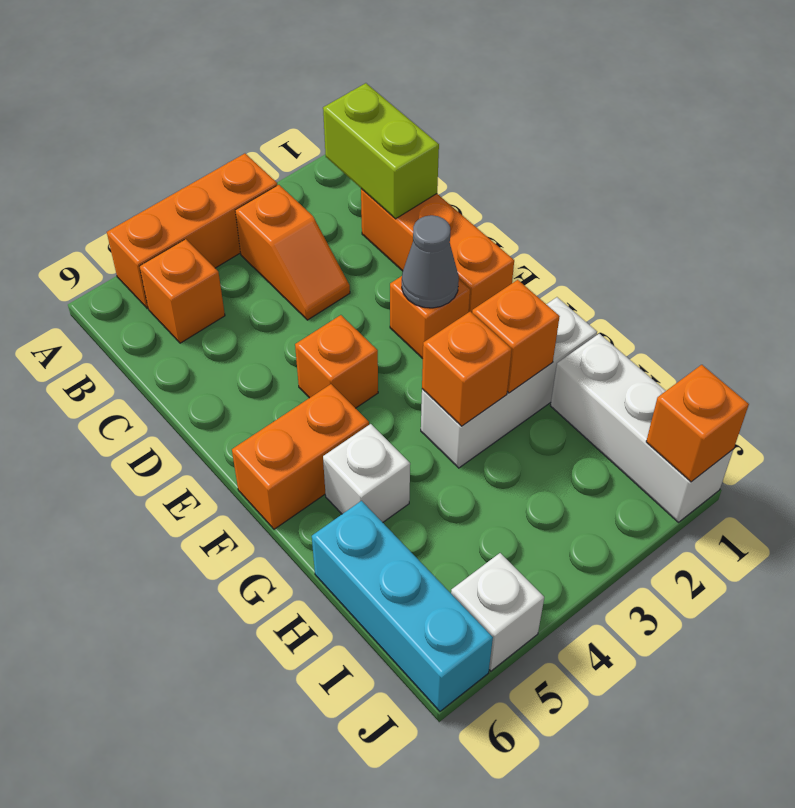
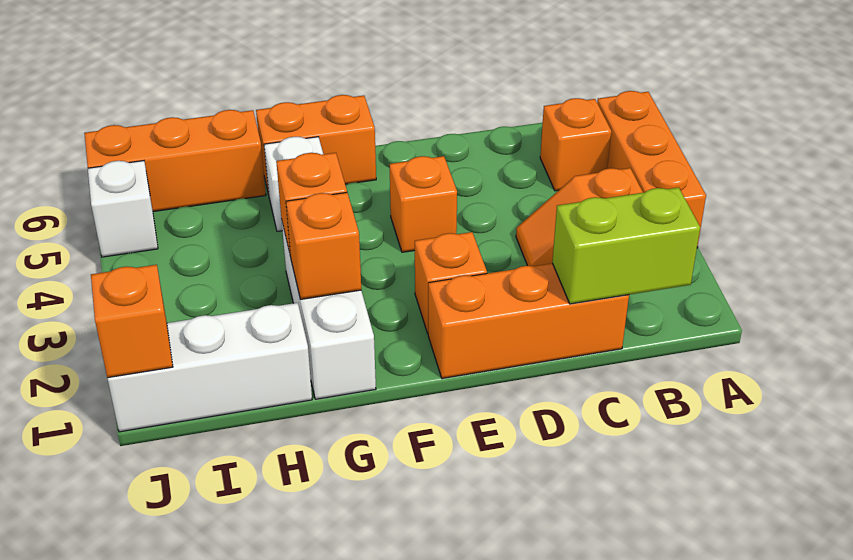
grey cone E2 level 2 -> none
orange brick F5:F6 level 1 -> orange brick F6:G6 level 1
cyan brick H6:J6 level 1 -> orange brick H6:J6 level 1

